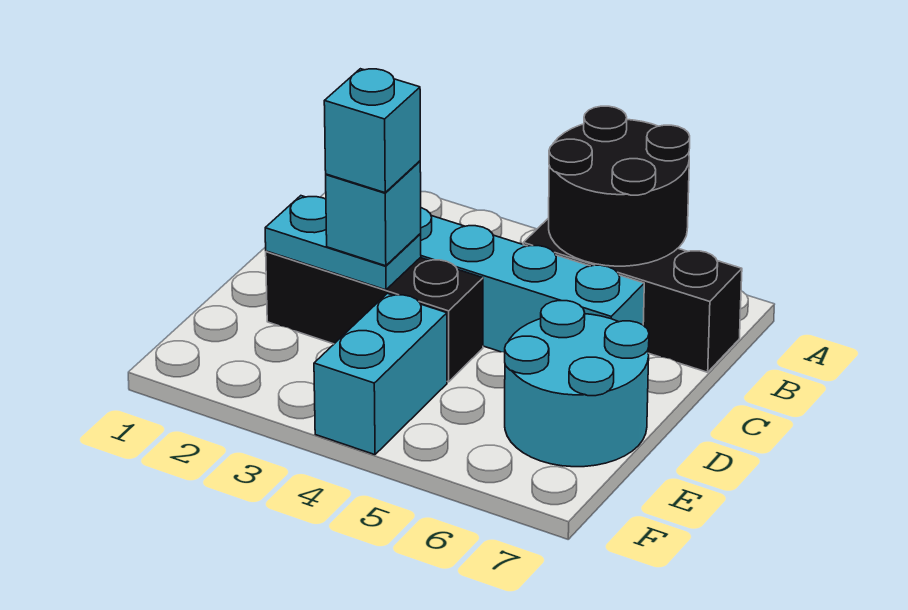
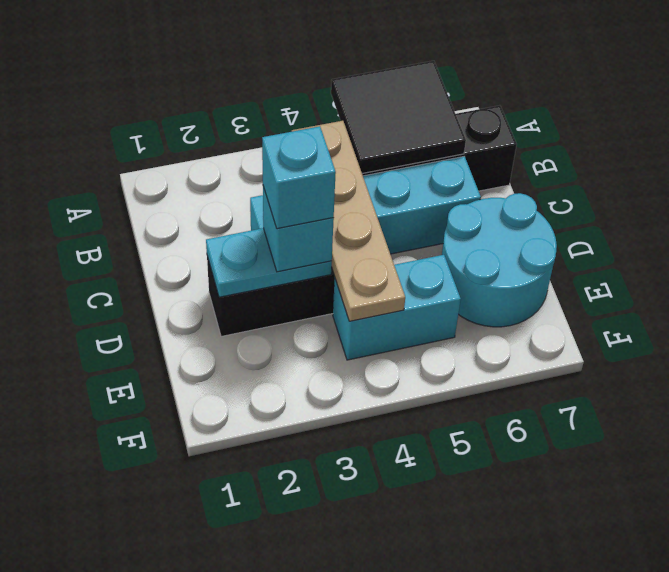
black round brick A5:B6 level 2 -> black tile A5:B6 level 2
none -> tan plate B4:E4 level 2
cyan brick E4:F4 level 1 -> cyan brick E4:E5 level 1

